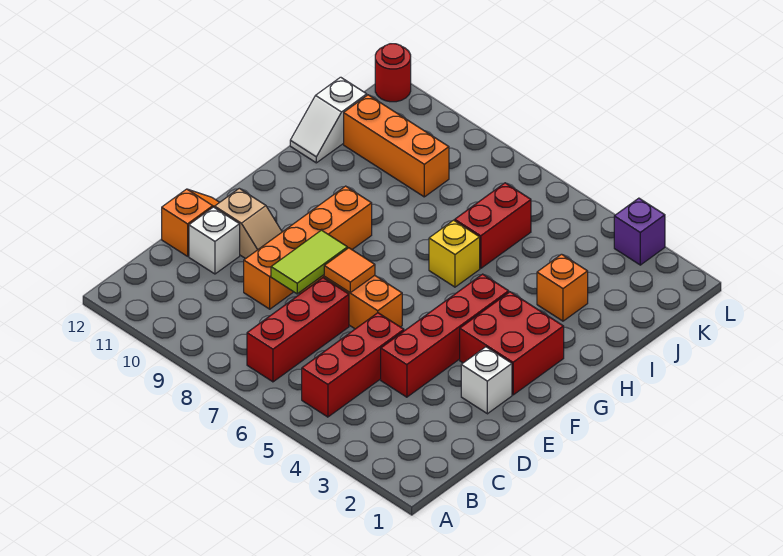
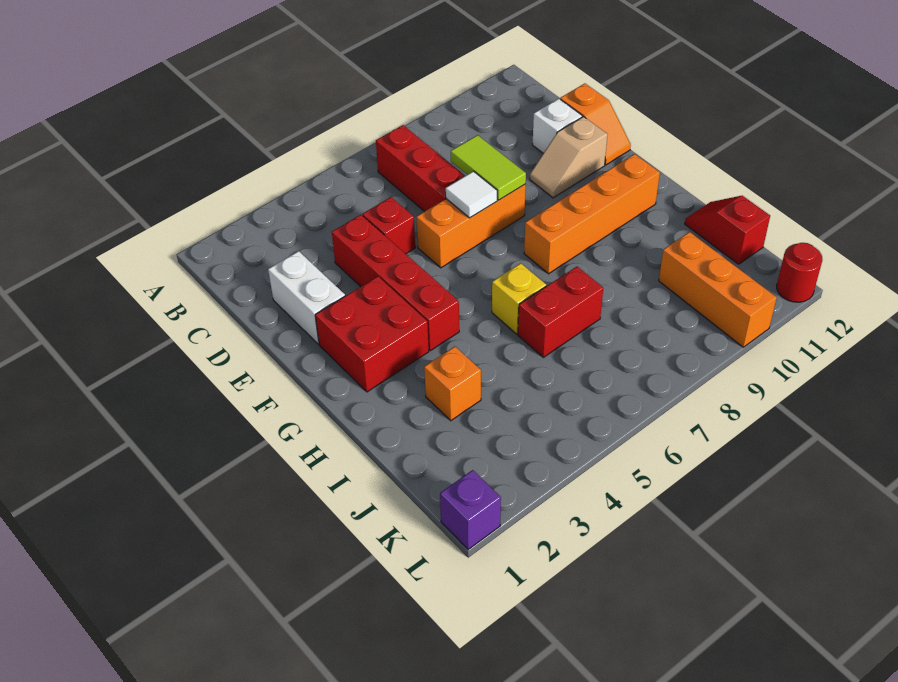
red brick B5:D5 level 1 -> red brick D5 level 1
orange brick D9:G9 level 1 -> orange brick G8:G11 level 1
white brick E2 level 1 -> white brick D2:E2 level 1
orange tile E7 level 2 -> white tile E7 level 2
red brick I6:J6 level 1 -> red brick I6:I7 level 1
white slope I12:J12 level 1 top J -> red slope I12:J12 level 1 top J
orange brick J9:J11 level 1 -> orange brick J10:L10 level 1
purple brick L3 level 1 -> purple brick L1 level 1

